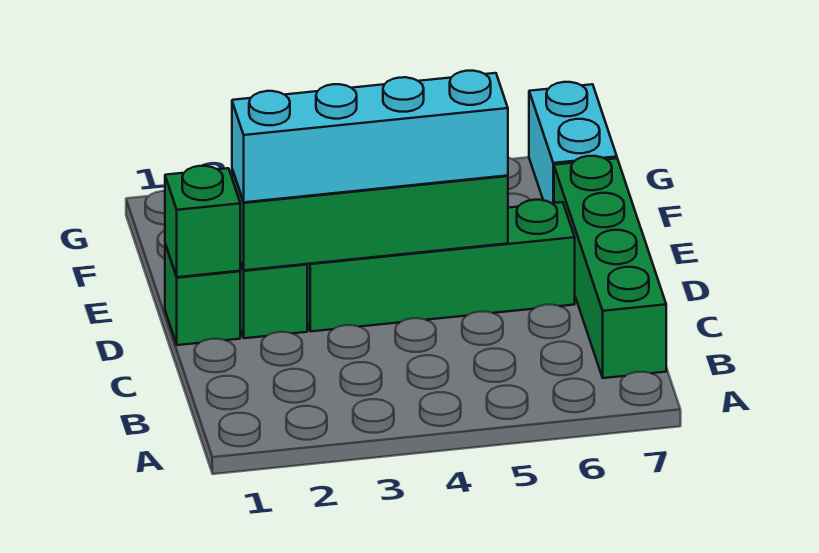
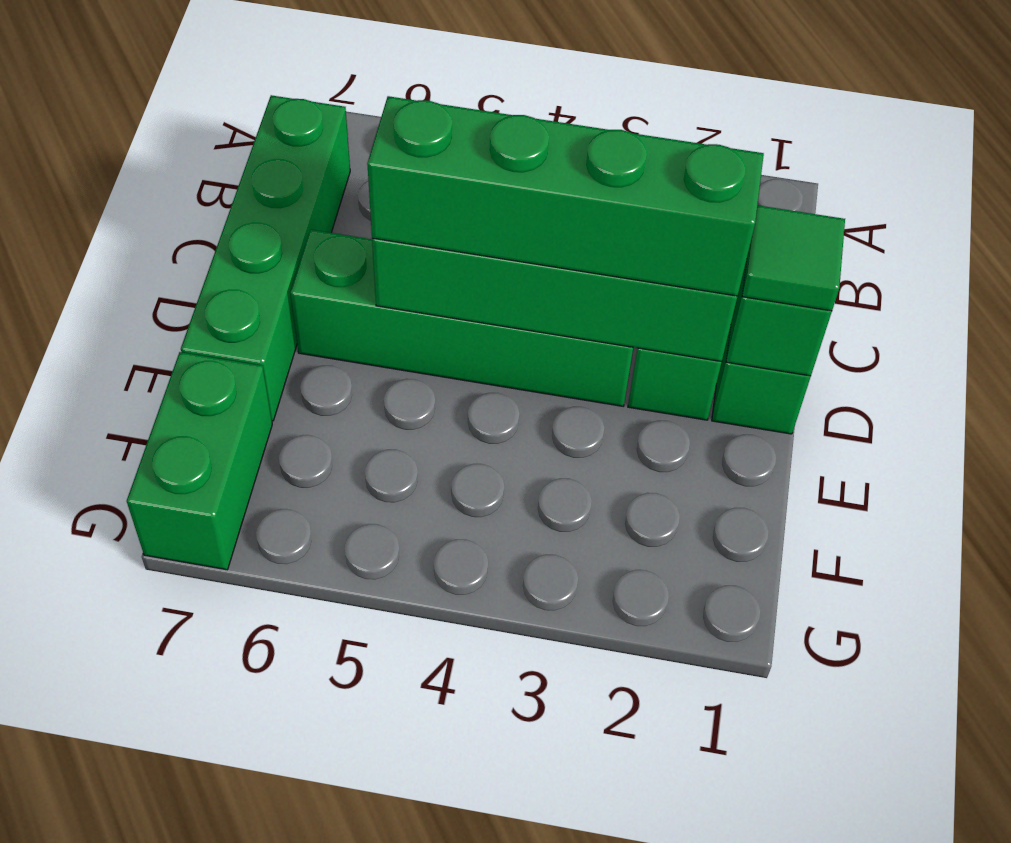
none -> green tile D1 level 3
cyan brick D2:D5 level 3 -> green brick D2:D5 level 3
cyan brick F7:G7 level 1 -> green brick F7:G7 level 1

